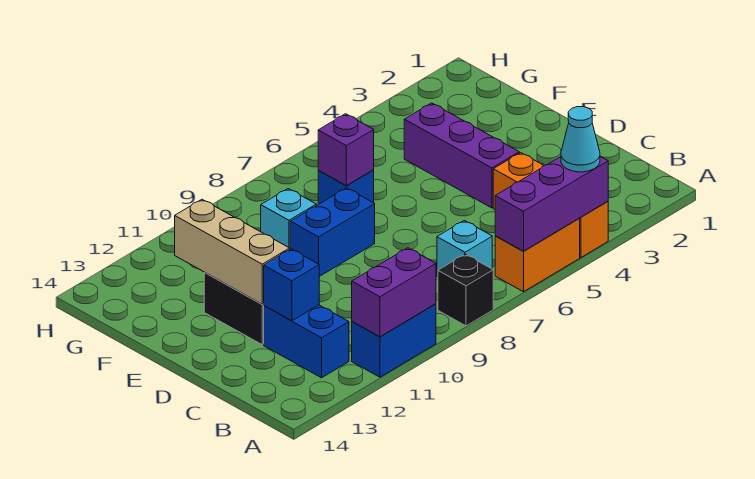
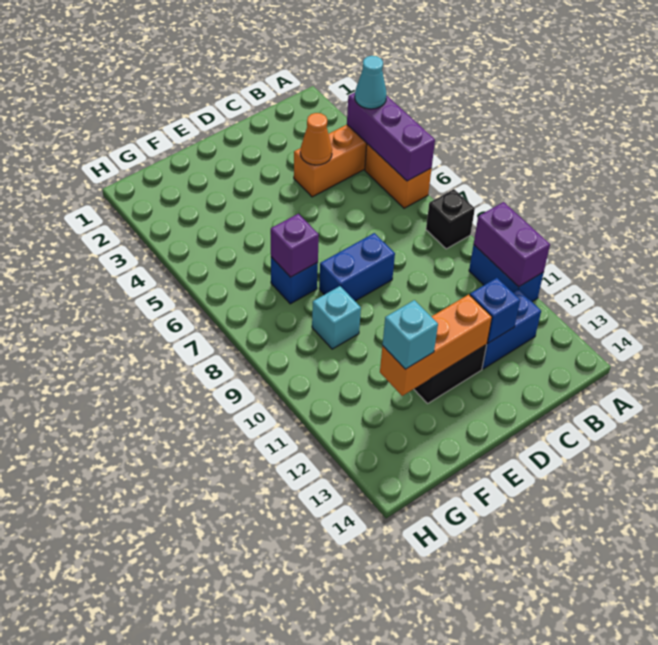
cyan brick B7 level 1 -> cyan brick F12 level 3
none -> orange cone C4 level 2
purple brick D4:F4 level 1 -> none
tan brick D12:F12 level 2 -> orange brick D12:F12 level 2
blue brick E8:E9 level 1 -> blue brick D8:E8 level 1

